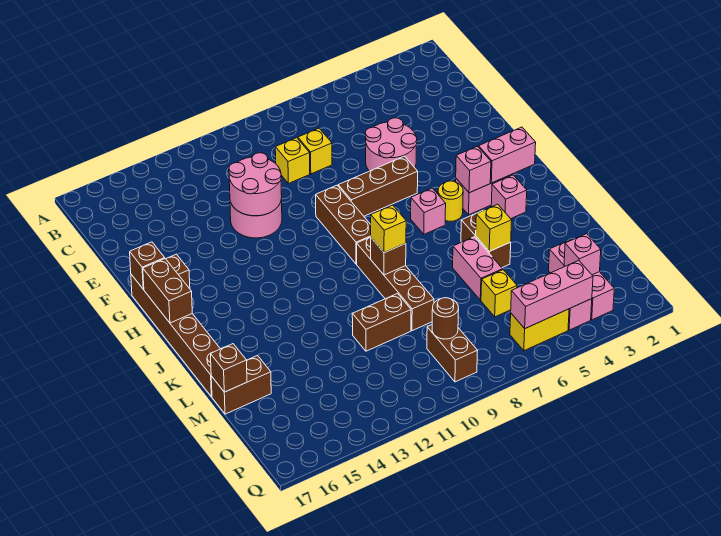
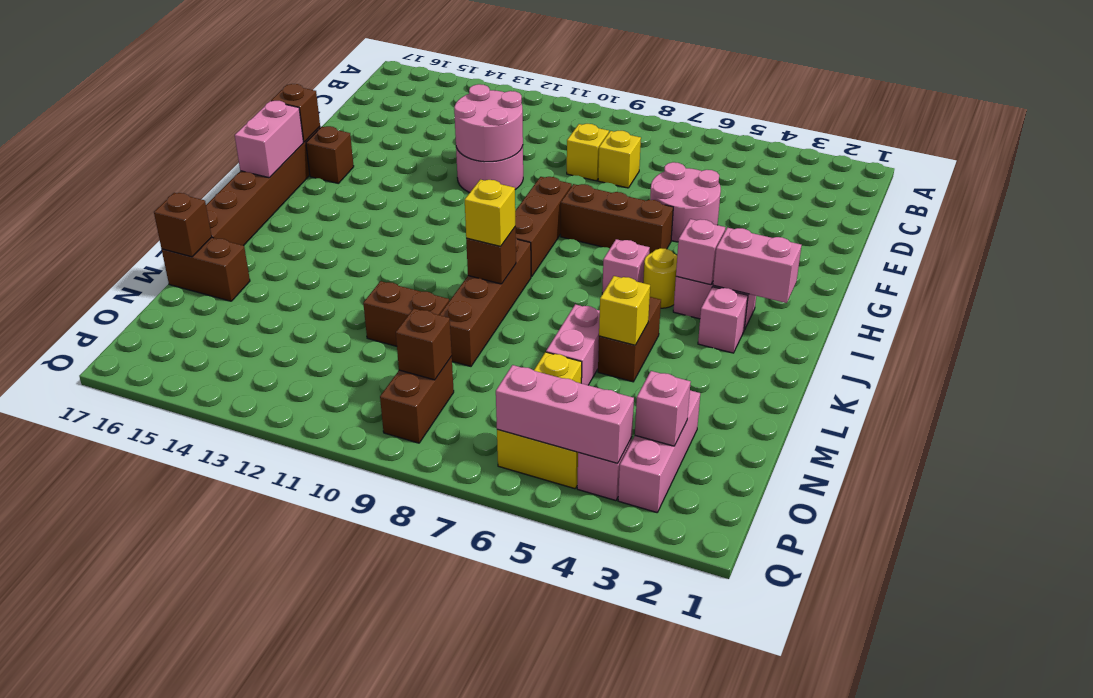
brown brick H17:I17 level 2 -> pink brick H17:I17 level 2
brown round brick O9 level 2 -> brown brick O9 level 2

